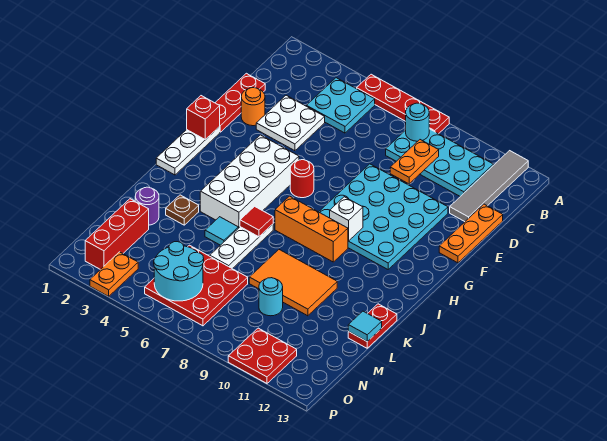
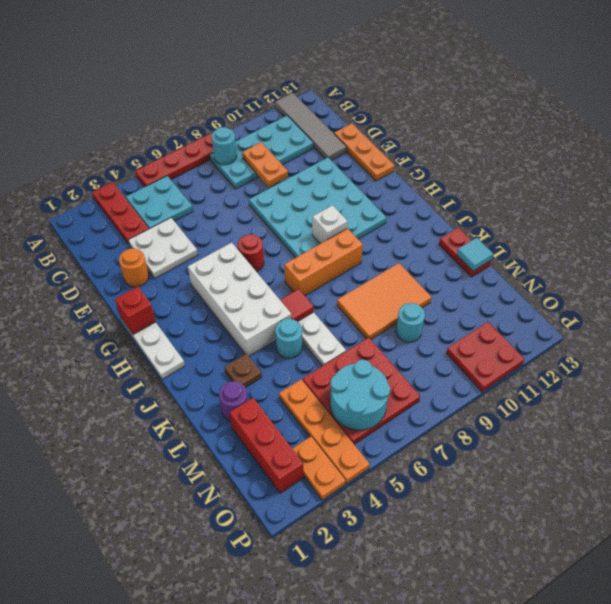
red plate D1:F1 level 1 -> red plate A3:C3 level 1
cyan tile K5 level 1 -> cyan round brick K5 level 1
none -> orange plate M4:P4 level 1

